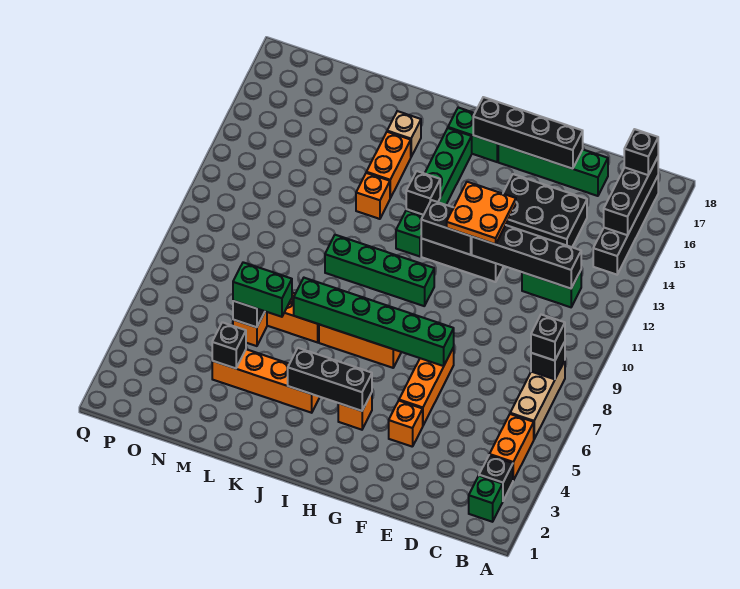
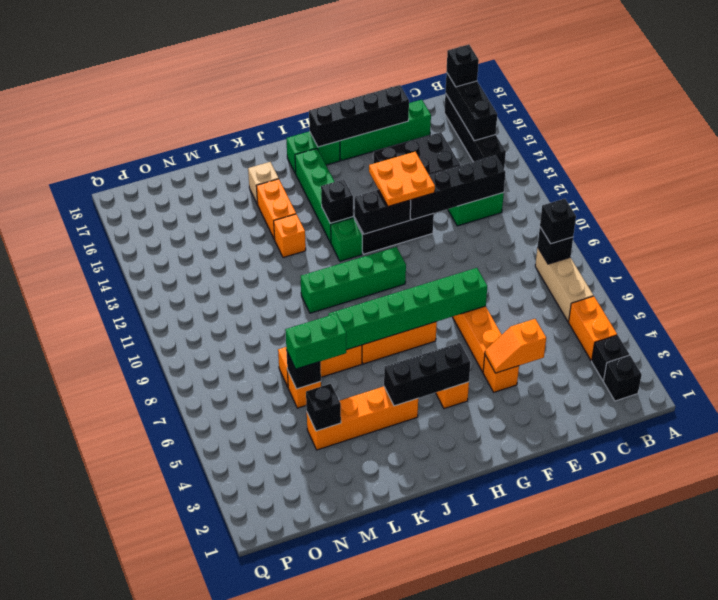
green brick B2 level 1 -> black brick B2 level 1
none -> orange slope E4:F4 level 2 top E

